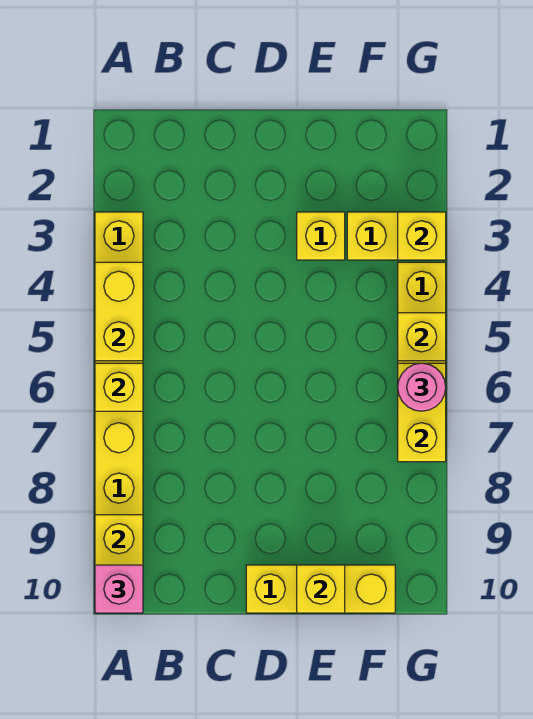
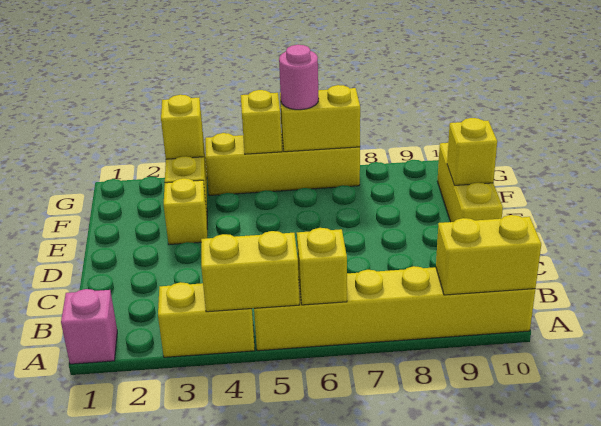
pink brick A10 level 3 -> pink brick A1 level 1

